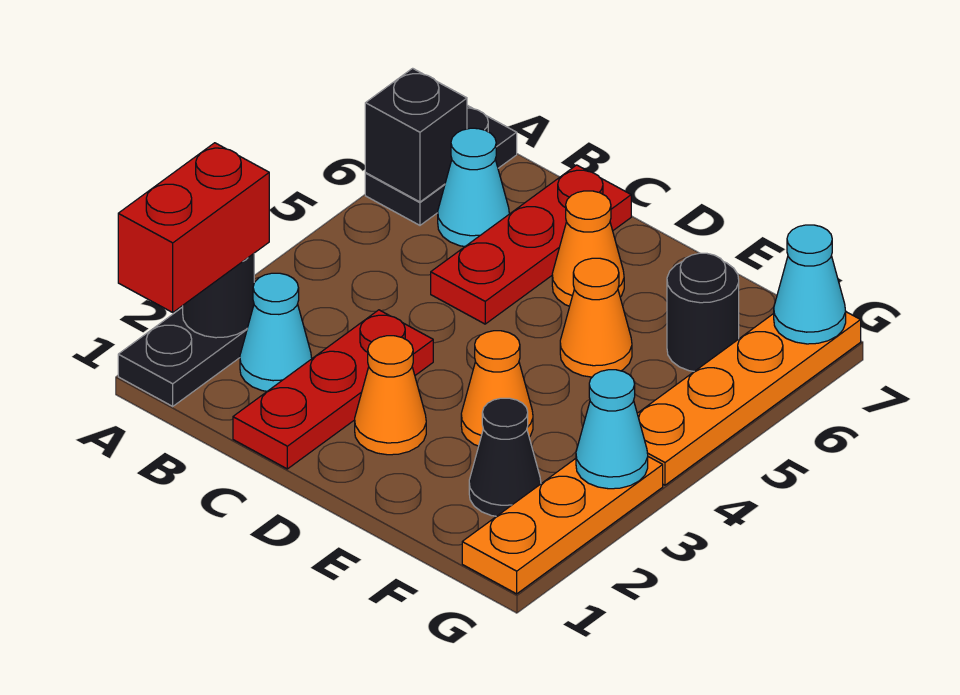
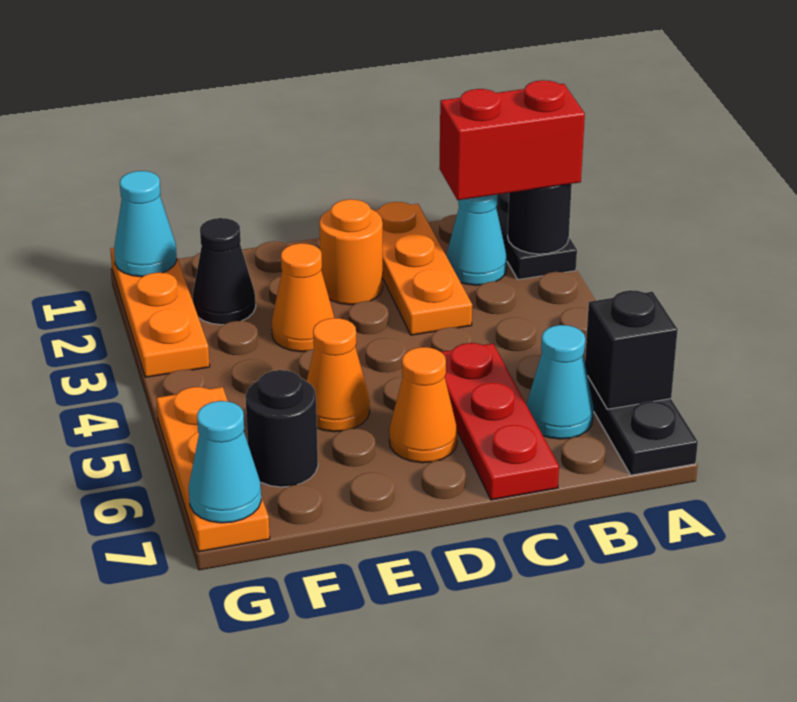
red brick A1:A2 level 3 -> red brick A2:B2 level 3
red plate C1:C3 level 1 -> orange plate C1:C3 level 1
orange cone D2 level 1 -> orange round brick D2 level 1
cyan cone G3 level 2 -> cyan cone G1 level 2
orange plate G4:G7 level 1 -> orange plate G5:G7 level 1

